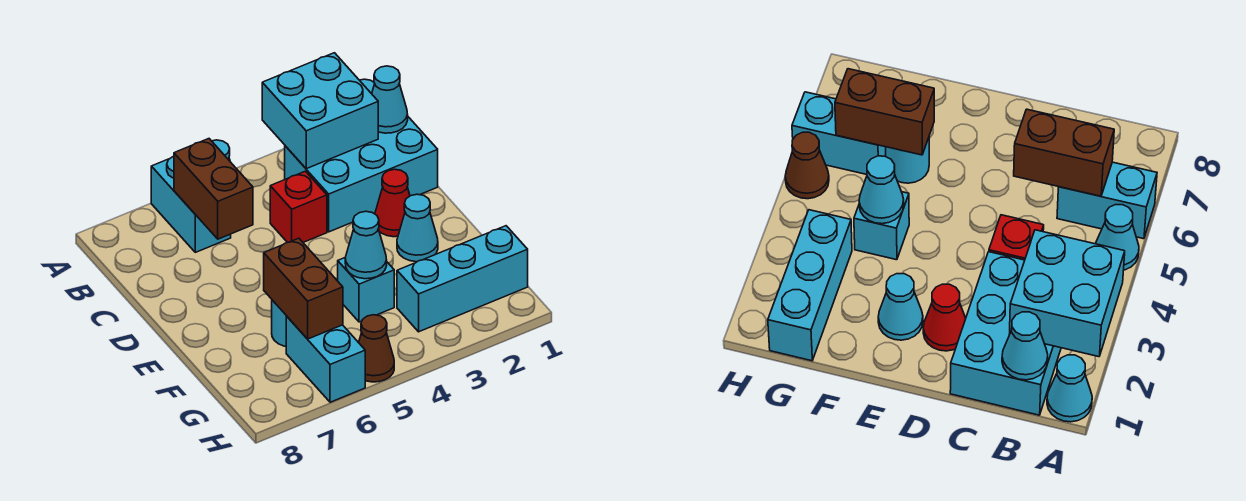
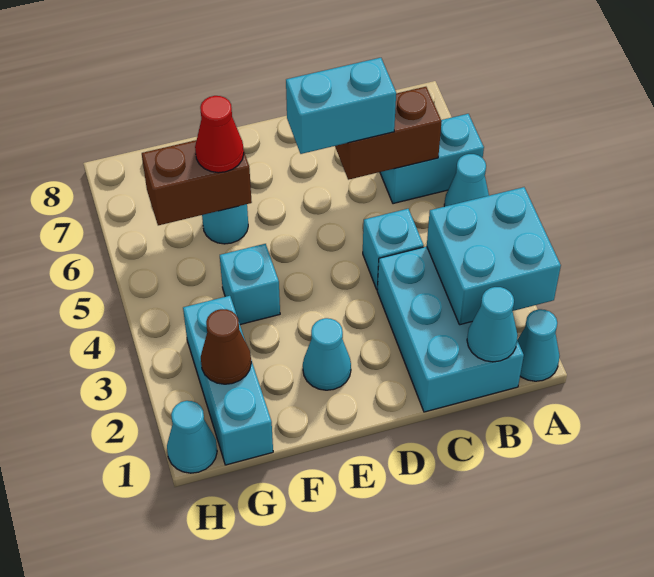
red brick C4 level 1 -> cyan brick C4 level 1
red cone D2 level 1 -> red cone F6 level 3
cyan cone F4 level 2 -> cyan cone H1 level 1
cyan brick G6:H6 level 1 -> cyan brick C6:D6 level 3
brown cone H5 level 1 -> brown cone G2 level 2

